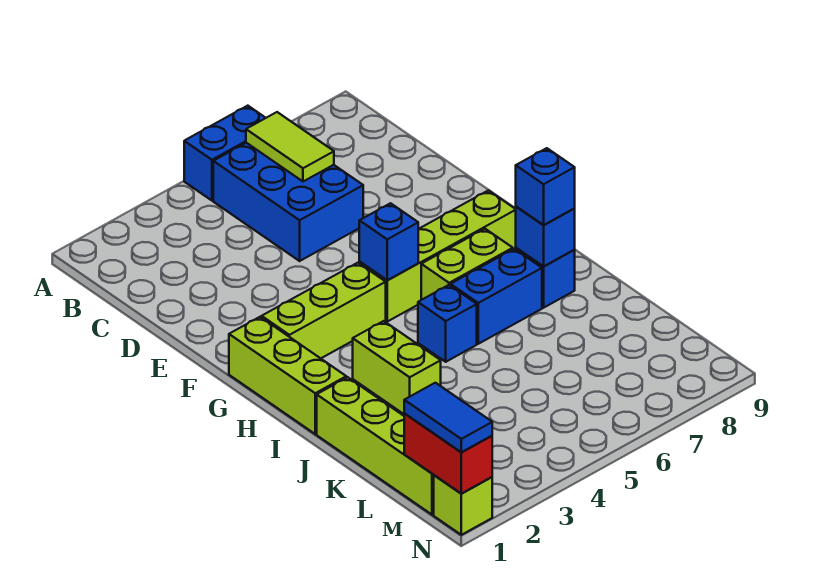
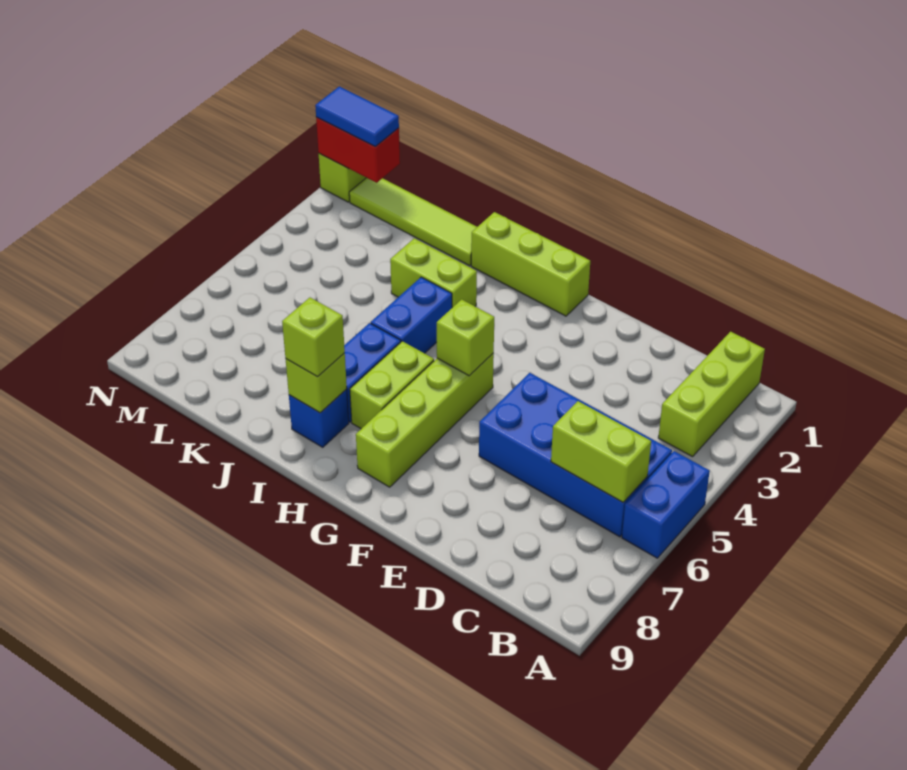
blue brick B5:D6 level 1 -> blue brick B5:E6 level 1
lime tile B6:C6 level 2 -> lime brick B6:C6 level 2
lime brick G2:G4 level 1 -> lime brick B1:B3 level 1
blue brick G5 level 2 -> lime brick G5 level 2
blue brick I5 level 1 -> blue brick I4:I5 level 1
blue brick I8 level 2 -> lime brick I8 level 2
blue brick I8 level 3 -> lime brick I8 level 3
lime brick J1:M1 level 1 -> lime tile J1:M1 level 1

